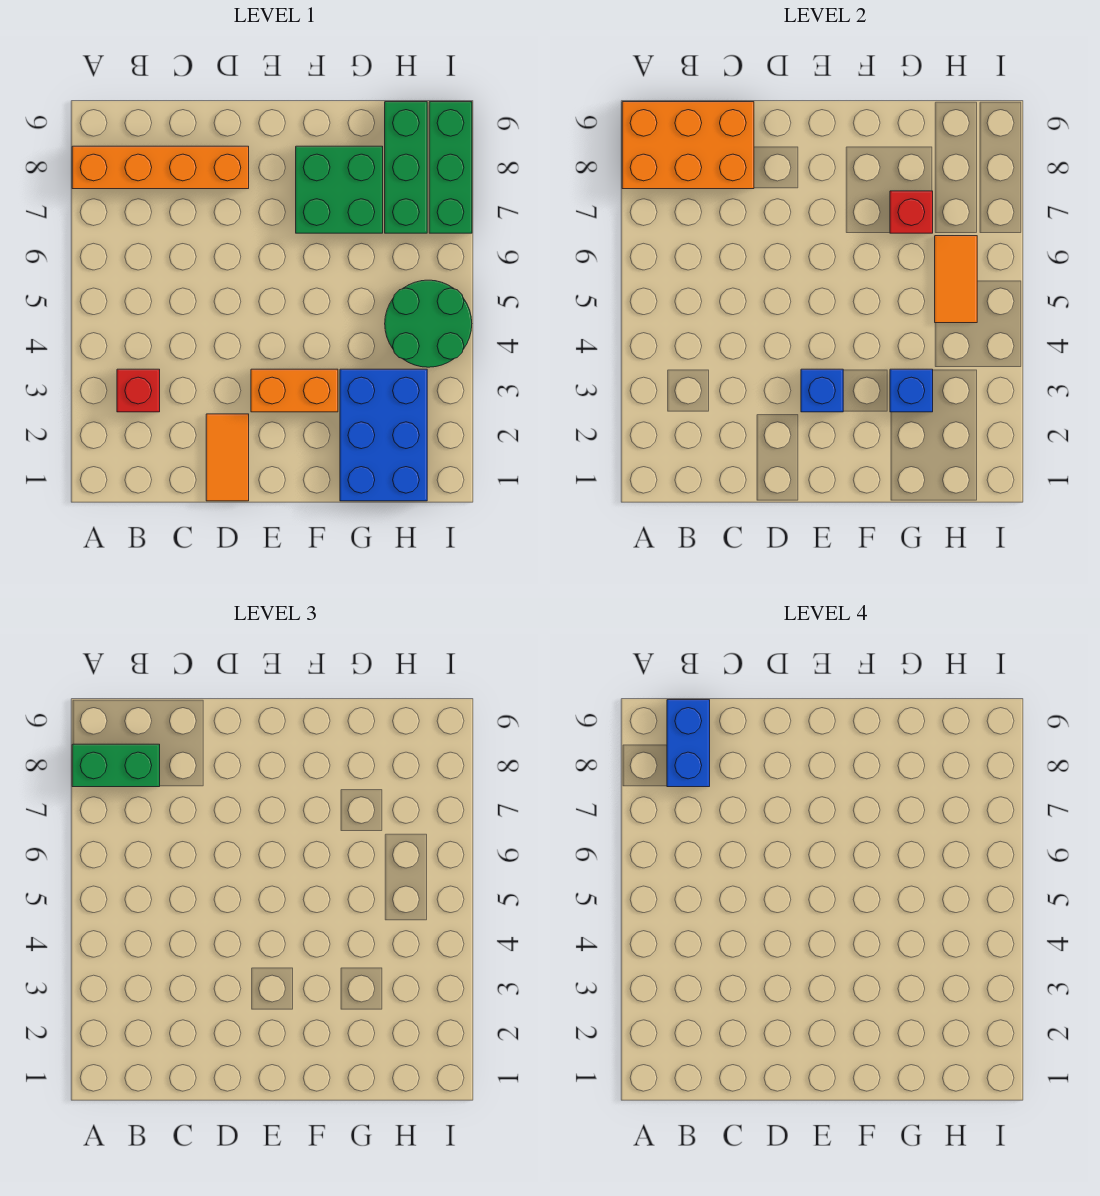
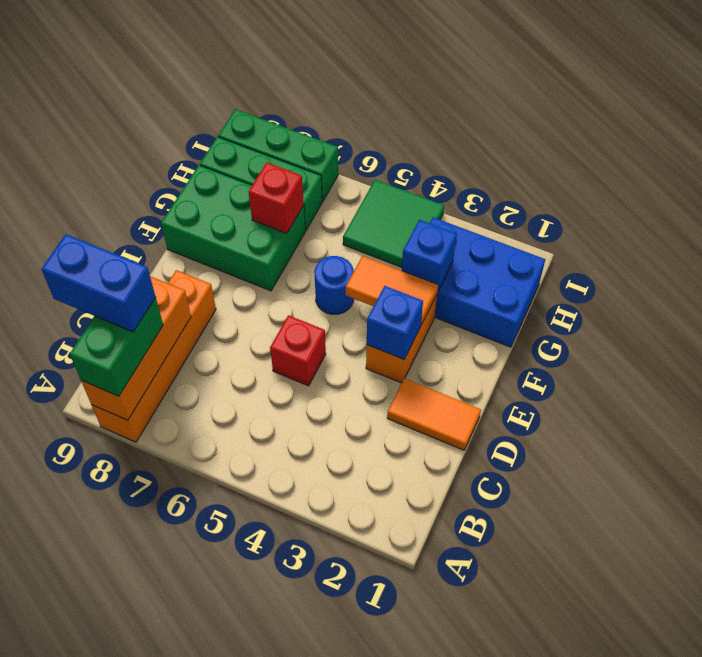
orange brick A8:C9 level 2 -> orange brick A8:C8 level 2
red brick B3 level 1 -> red brick D5 level 1
none -> blue round brick F5 level 1
green brick F7:G8 level 1 -> green brick F7:G9 level 1
green round brick H4:I5 level 1 -> green tile H4:I5 level 1
orange tile H5:H6 level 2 -> orange tile F3:F4 level 2

